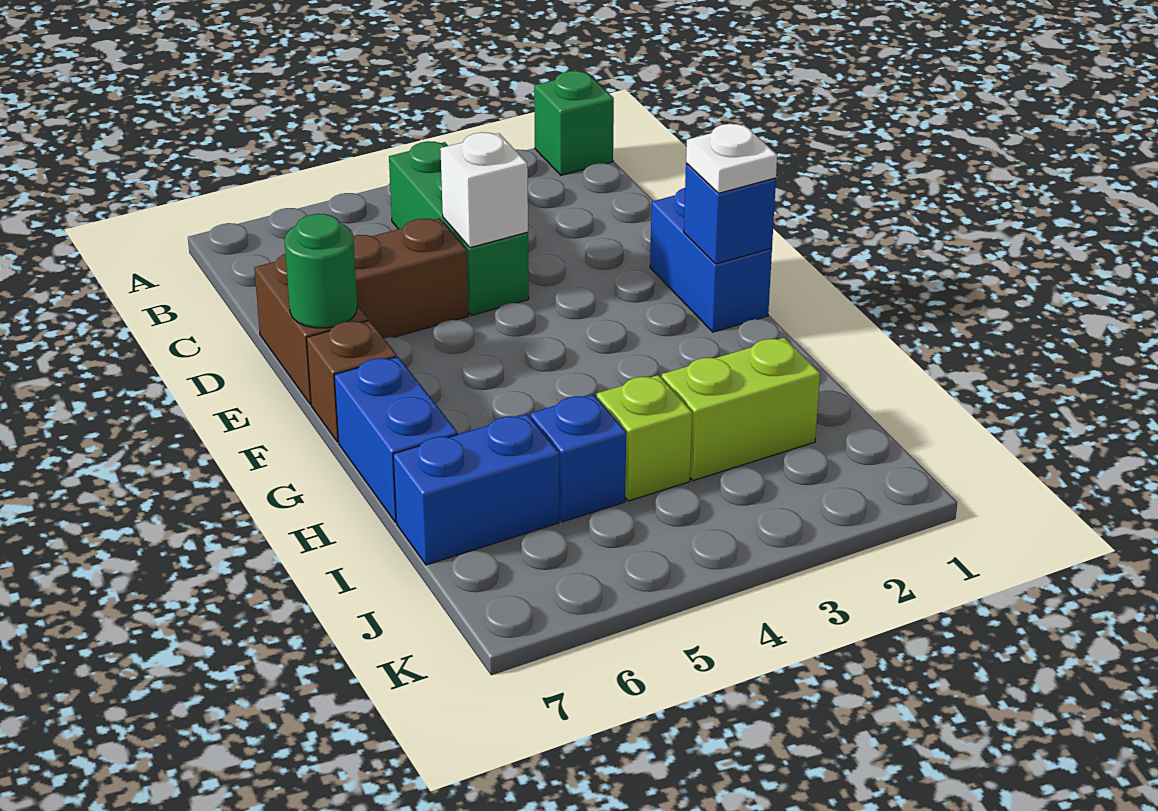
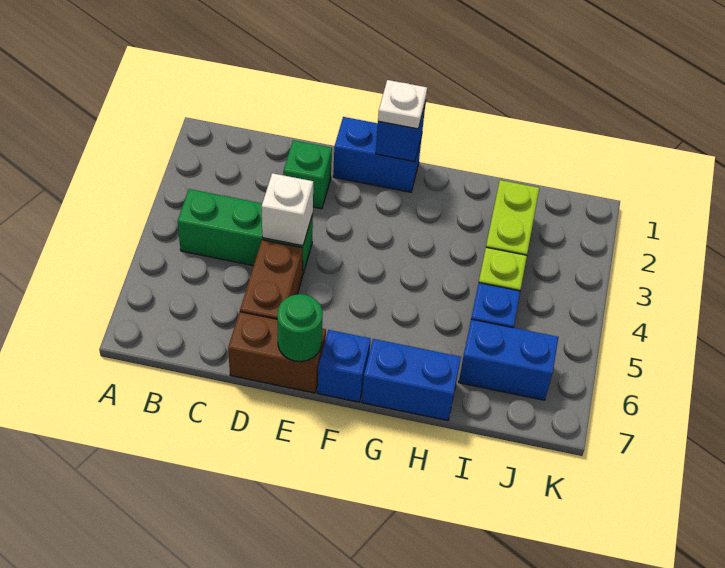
green brick A1 level 1 -> green brick D2 level 1
brown brick F7 level 1 -> blue brick F7 level 1
blue brick I6:I7 level 1 -> blue brick I6:J6 level 1

